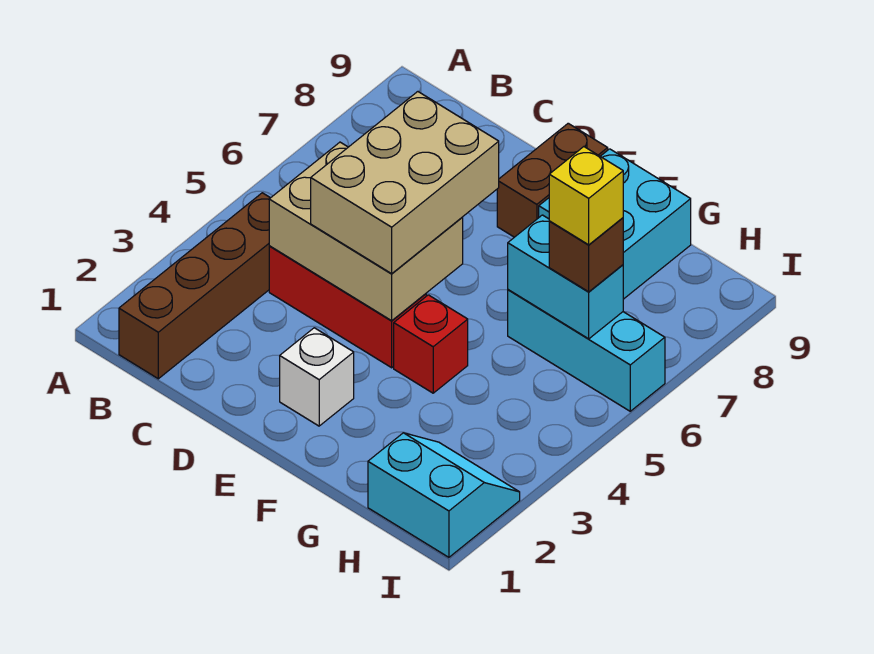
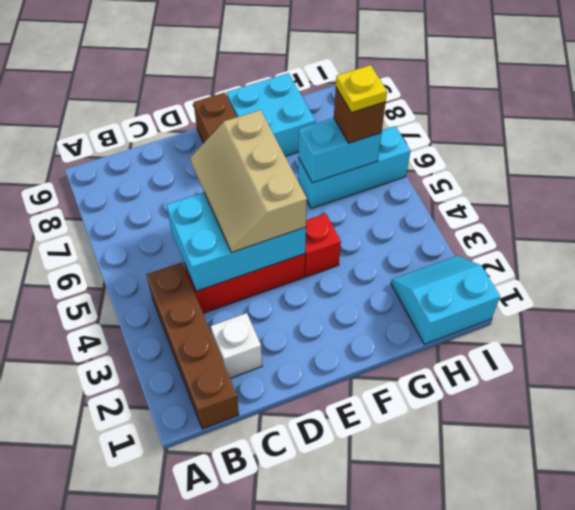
tan brick C4:E5 level 2 -> cyan brick C4:E5 level 2
tan brick D4:E6 level 3 -> tan slope D4:E6 level 3 top E
white brick E2 level 1 -> white brick C2 level 1
yellow brick H6 level 4 -> yellow plate H6 level 4

